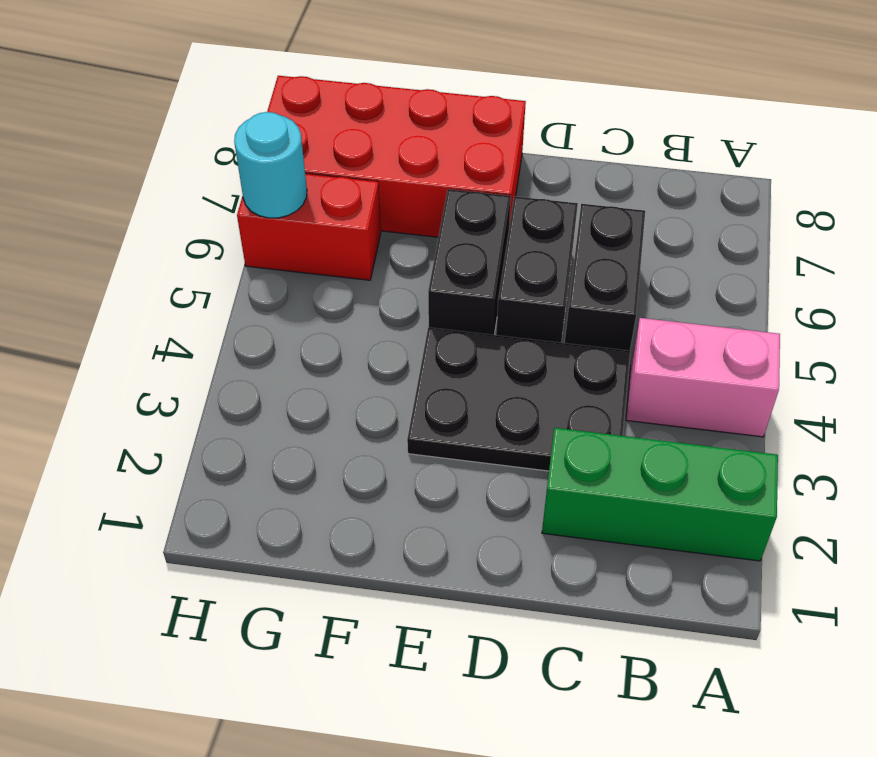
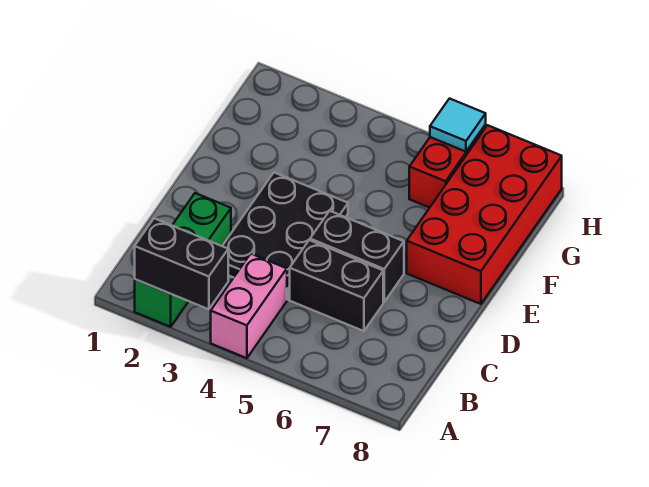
black brick E5:E6 level 1 -> black brick A2:A3 level 2
cyan round brick H6 level 2 -> cyan tile H6 level 2

